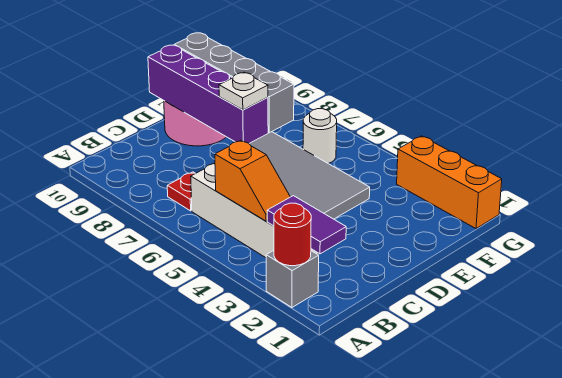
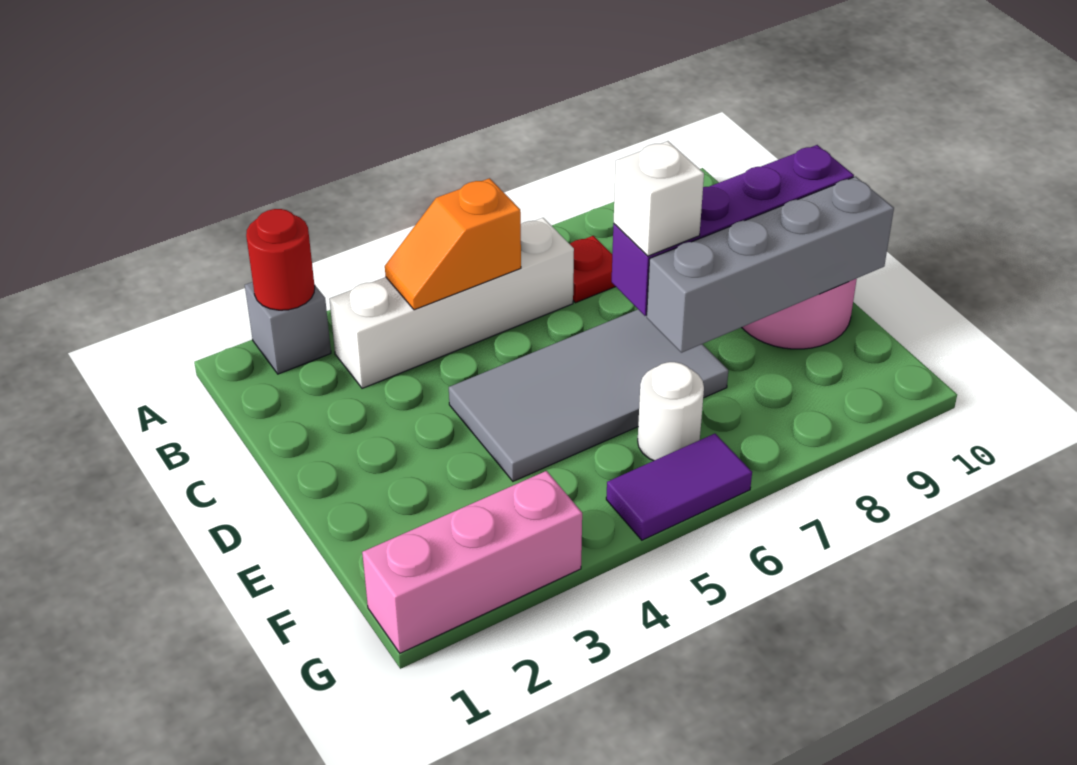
purple tile B2:B3 level 2 -> purple tile G5:G6 level 1
white plate D7 level 3 -> white brick D7 level 3
orange brick G1:G3 level 1 -> pink brick G1:G3 level 1

